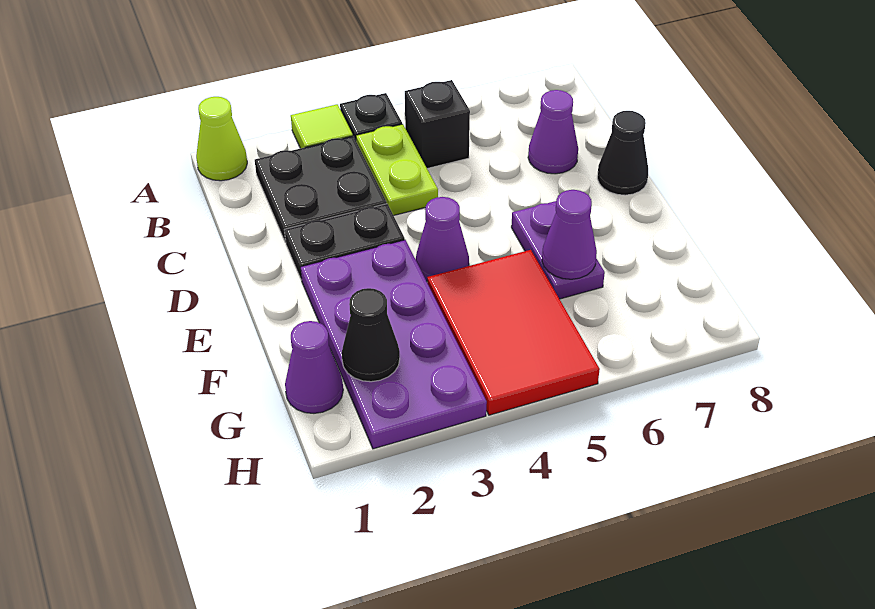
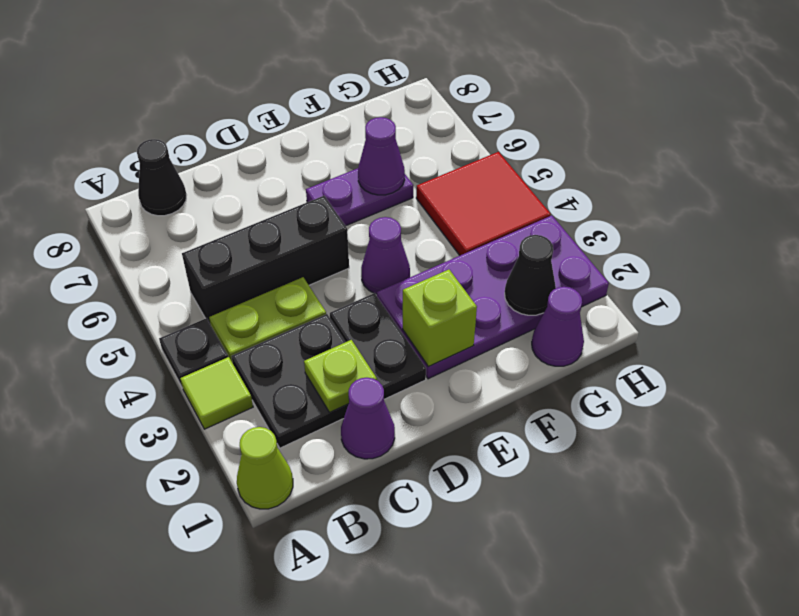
black brick B5 level 1 -> black brick B5:D5 level 1
none -> lime plate C2 level 2
purple cone C7 level 1 -> purple cone C1 level 1
black cone D8 level 1 -> black cone B8 level 1
none -> lime brick E2 level 2
red tile F4:H5 level 1 -> red tile G4:H5 level 1

